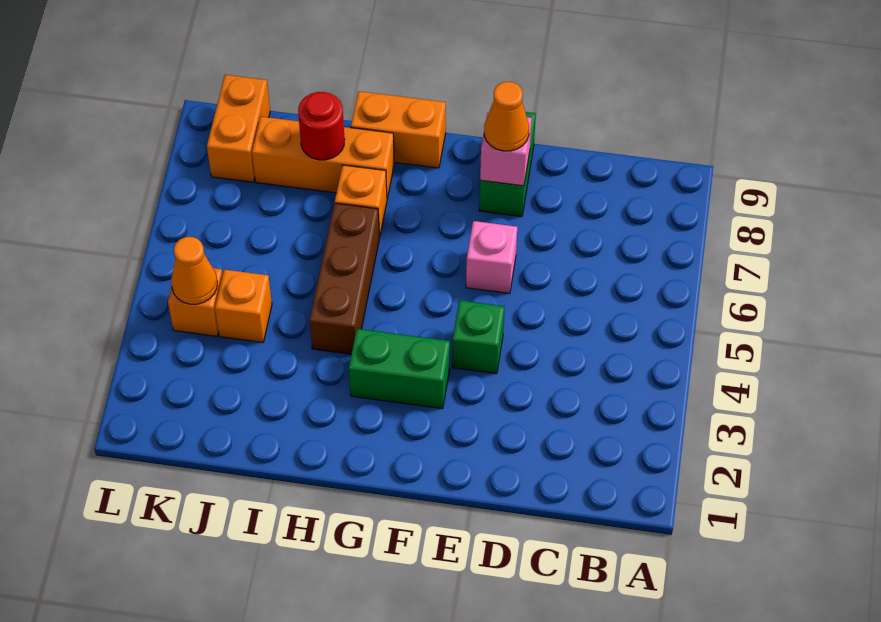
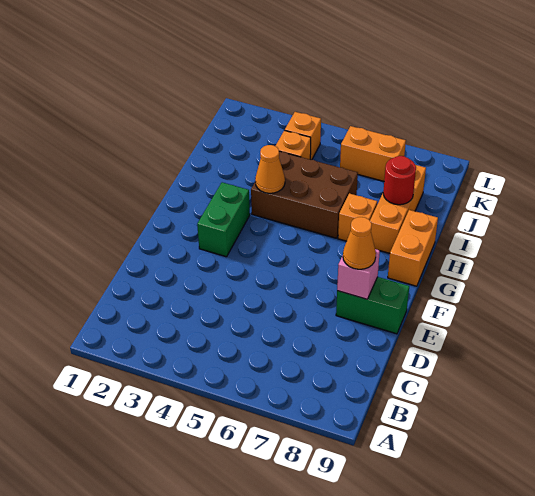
green brick E4 level 1 -> none
pink brick E6 level 1 -> none
brown brick H4:H6 level 1 -> brown brick H4:I6 level 1
orange cone K4 level 2 -> orange cone H4 level 2
orange brick K8:K9 level 1 -> orange brick K6:K7 level 1

